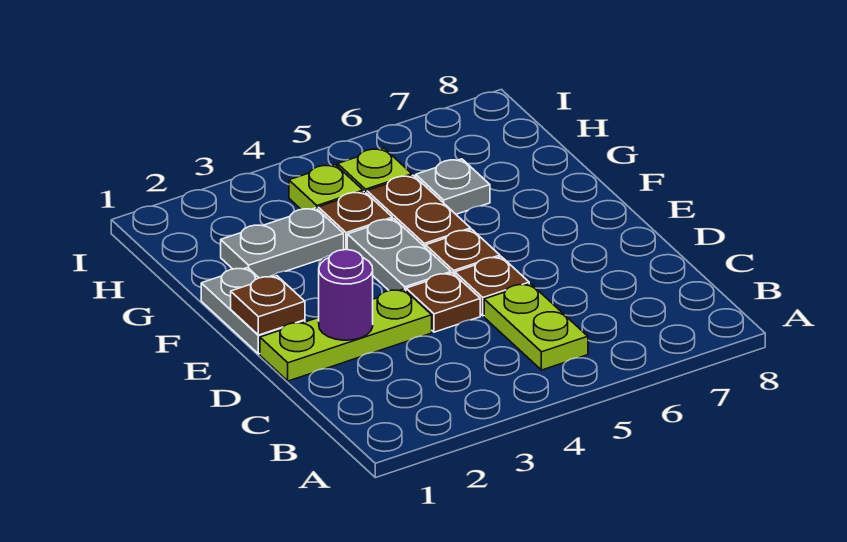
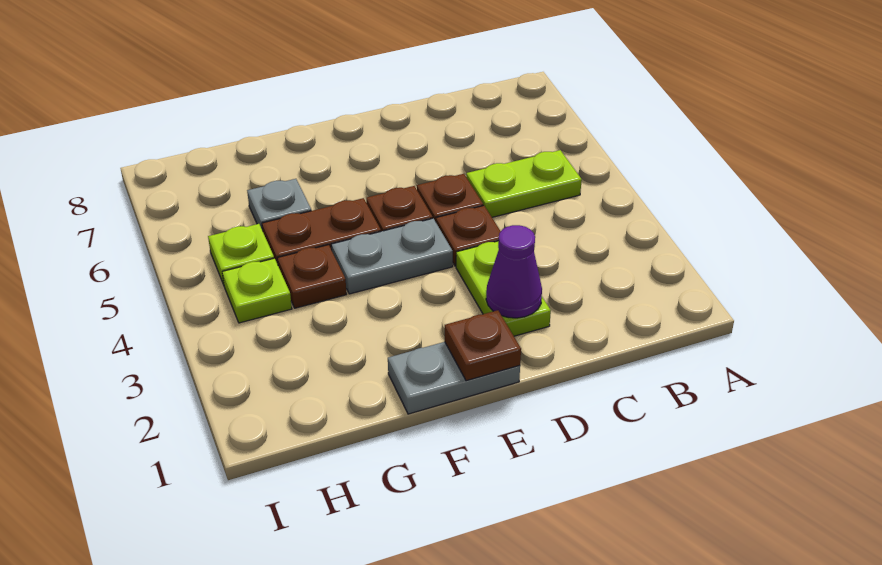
lime plate D1:D3 level 1 -> lime plate D2:D3 level 1
purple round brick D2 level 2 -> purple cone D2 level 2
grey plate G2:G3 level 1 -> none

